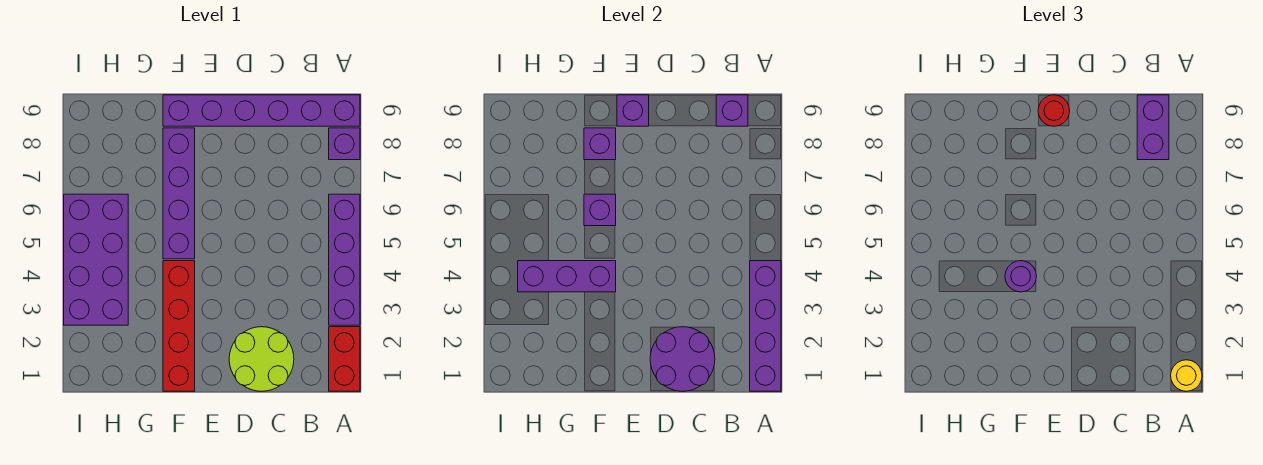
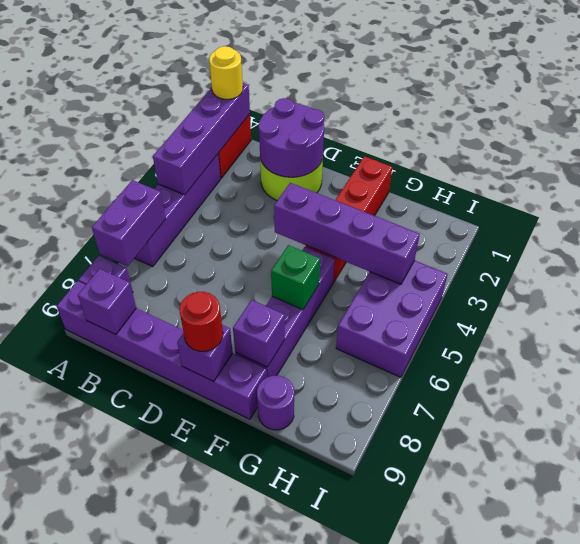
purple brick B8:B9 level 3 -> purple brick A6:A7 level 2
purple brick F4:H4 level 2 -> purple brick E4:H4 level 2
purple round brick F4 level 3 -> purple round brick G9 level 1
purple brick F6 level 2 -> green brick F6 level 2
purple brick H3:I6 level 1 -> purple brick H4:I6 level 1

